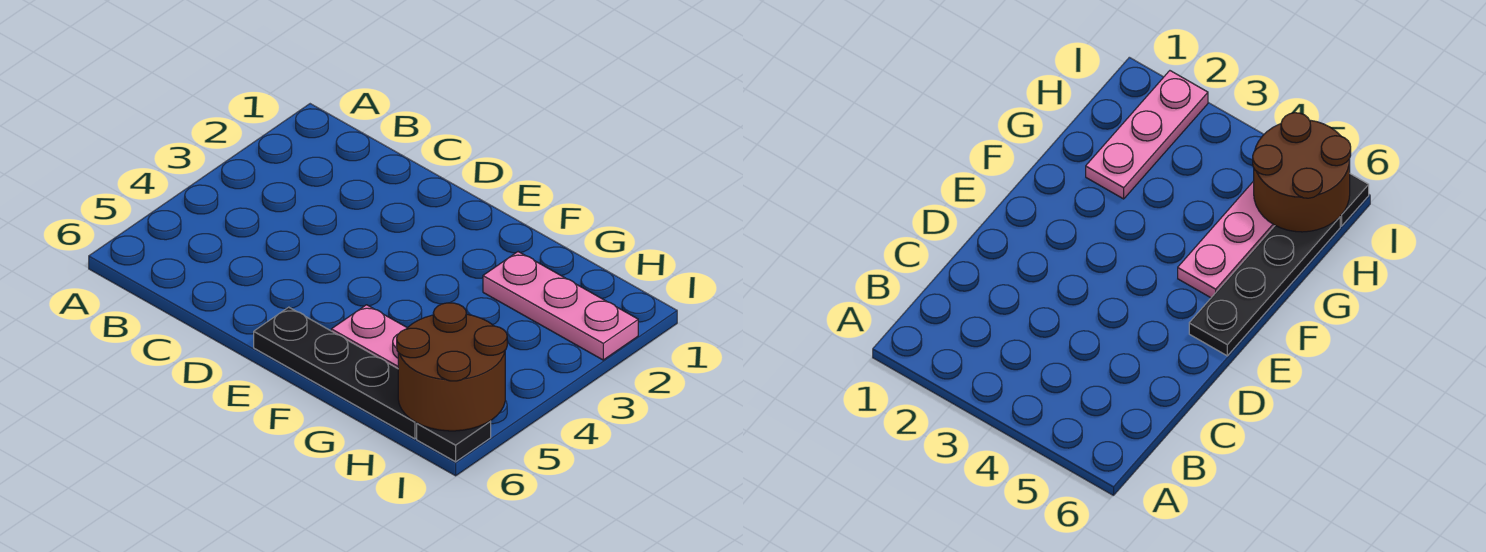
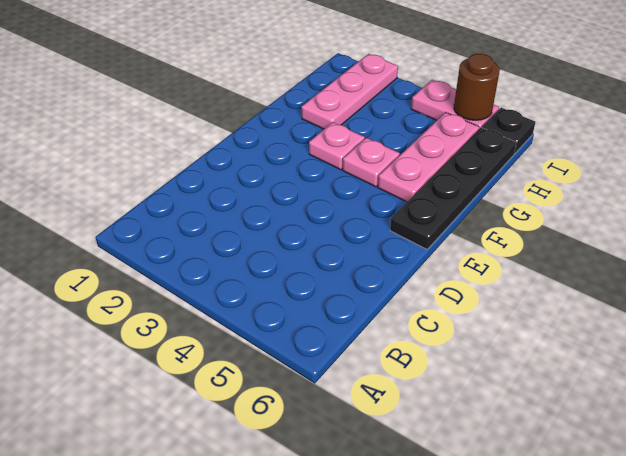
none -> pink plate F3 level 1
none -> pink plate F4 level 1
brown round brick H5:I6 level 2 -> brown round brick I5 level 2
none -> pink plate I4:I5 level 1

